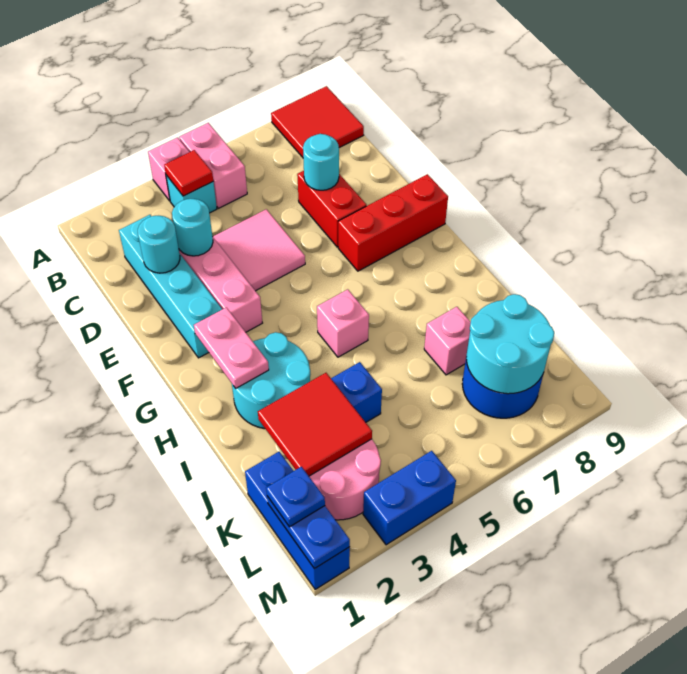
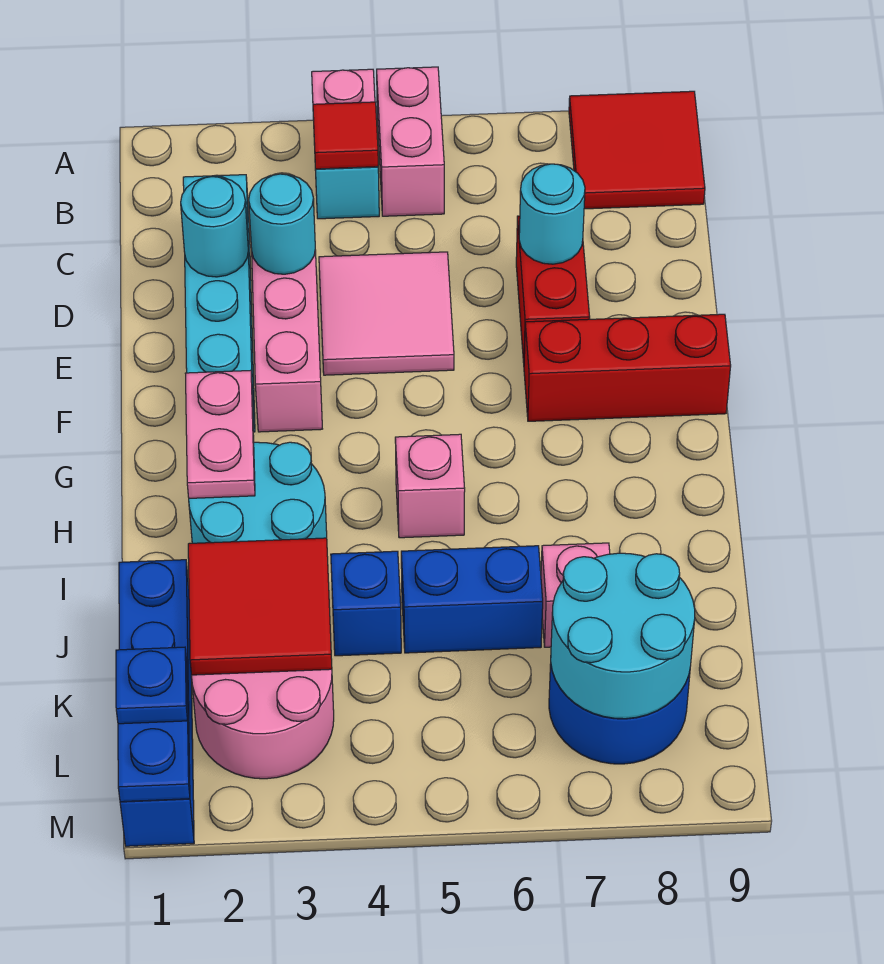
blue brick K1:M1 level 1 -> blue brick J1:M1 level 1
blue brick M3:M4 level 1 -> blue brick J5:J6 level 1

